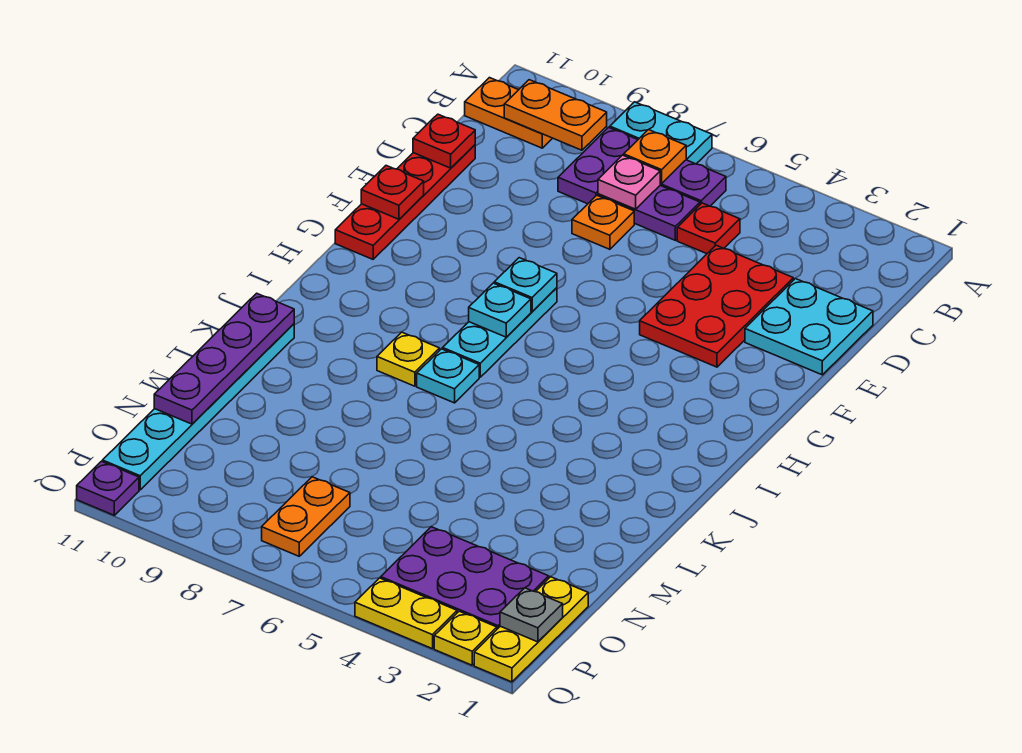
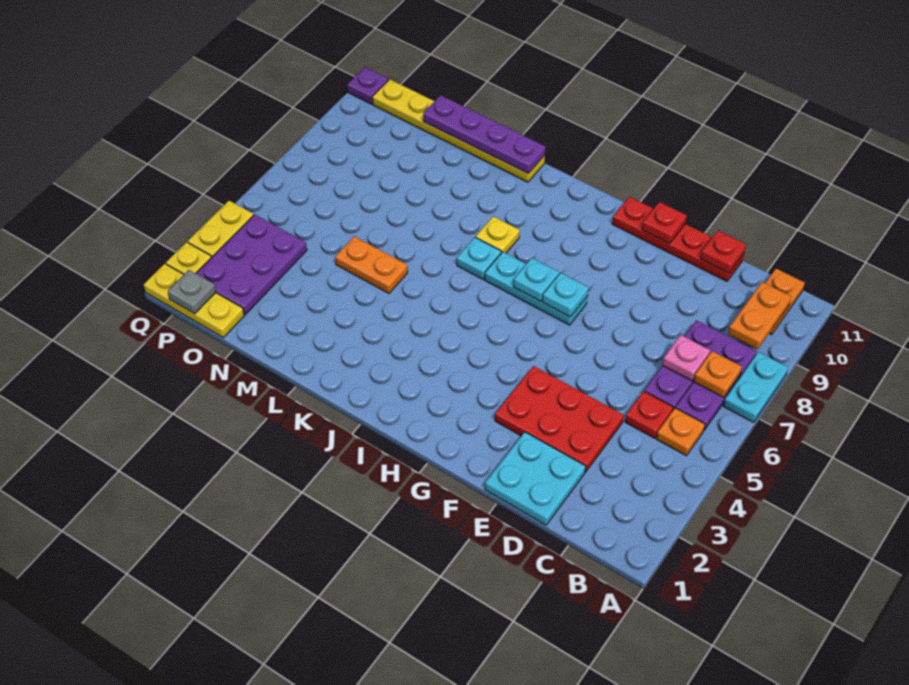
orange plate D7 level 1 -> orange plate B5 level 1
cyan plate K11:P11 level 1 -> yellow plate K11:P11 level 1
orange plate O7:P7 level 1 -> orange plate L5:M5 level 1

